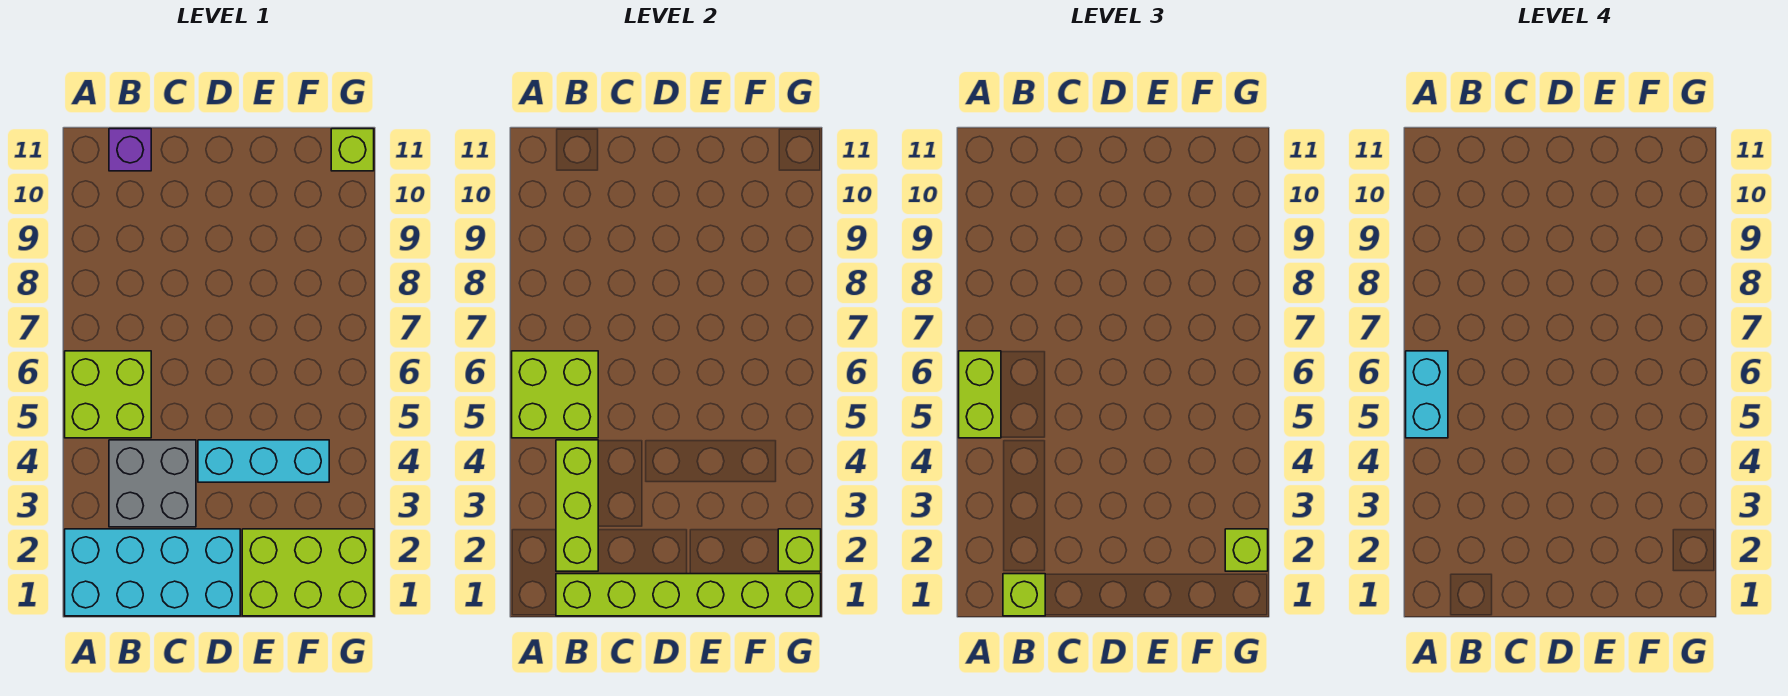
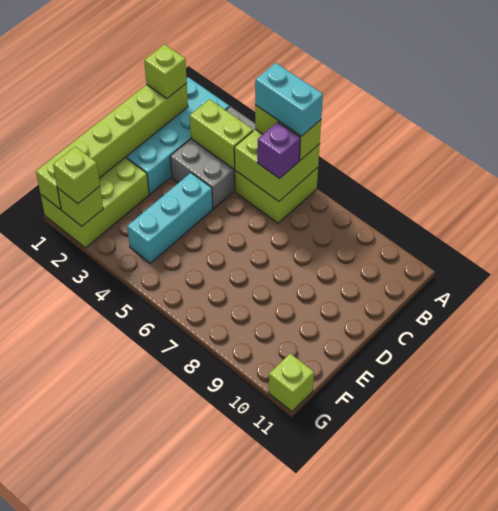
lime brick B2:B4 level 2 -> lime brick B3:B4 level 2
grey brick B3:C4 level 1 -> grey brick A3:C4 level 1
purple brick B11 level 1 -> purple brick B6 level 3

